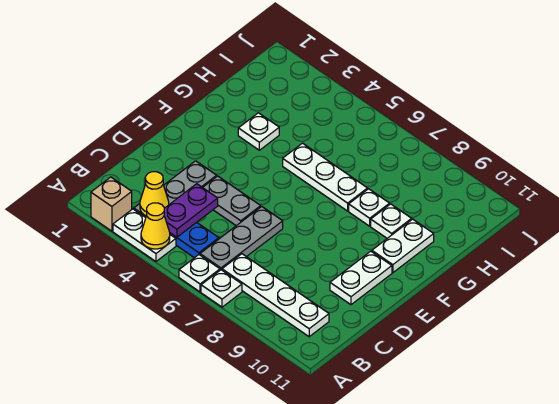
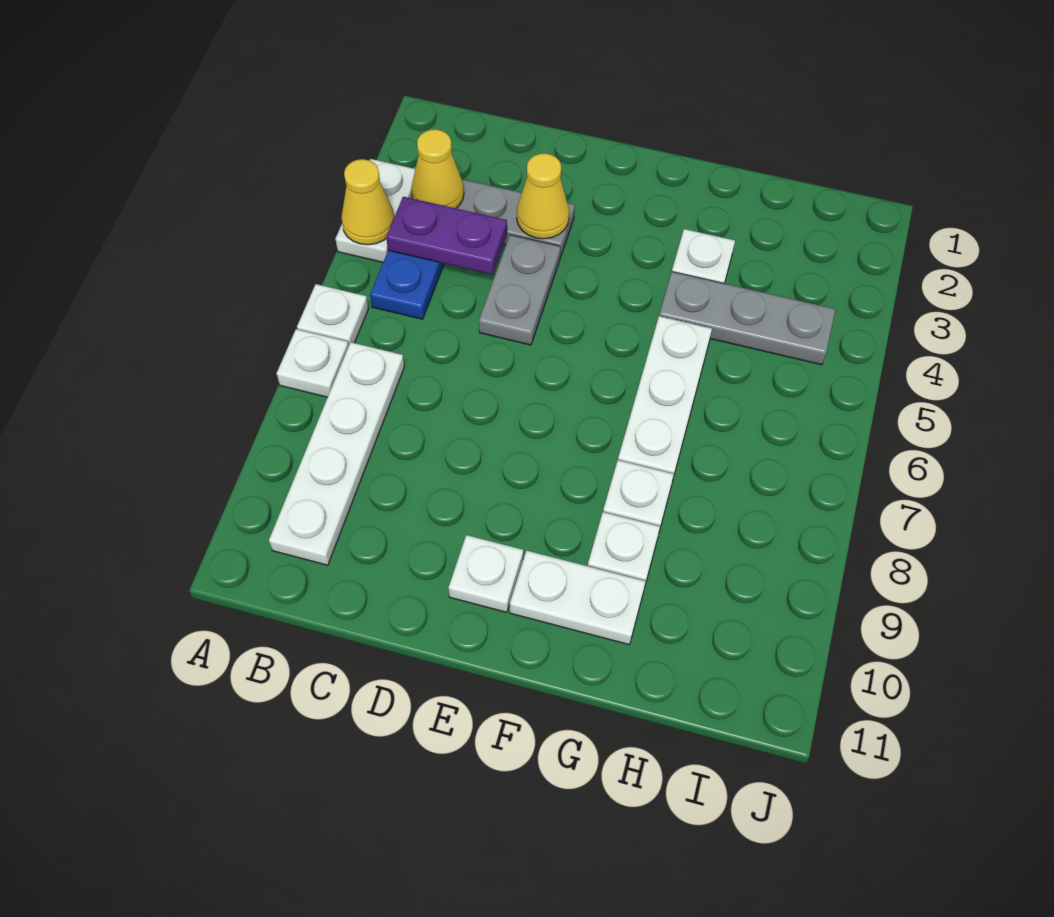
tan brick A2 level 1 -> none
grey plate B6:D6 level 1 -> grey plate G4:I4 level 1
none -> yellow cone D3 level 2
white plate D10:E10 level 1 -> white plate E10 level 1

